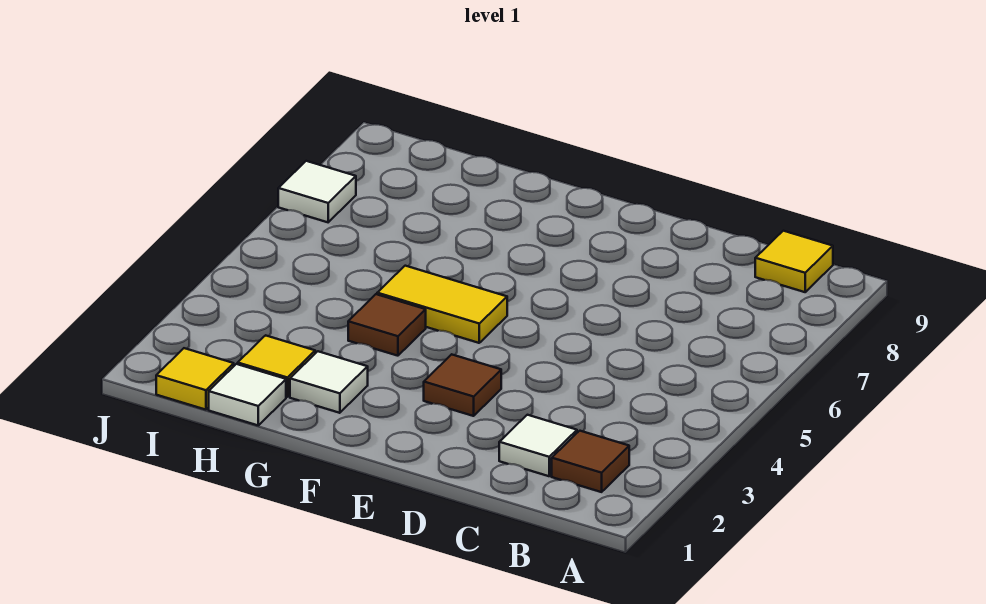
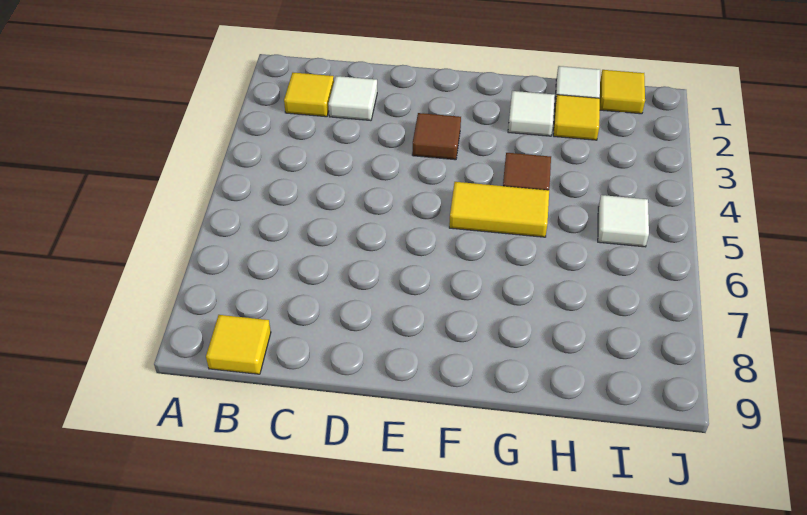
brown tile B2 level 1 -> yellow tile B2 level 1
white tile J7 level 1 -> white tile I5 level 1

